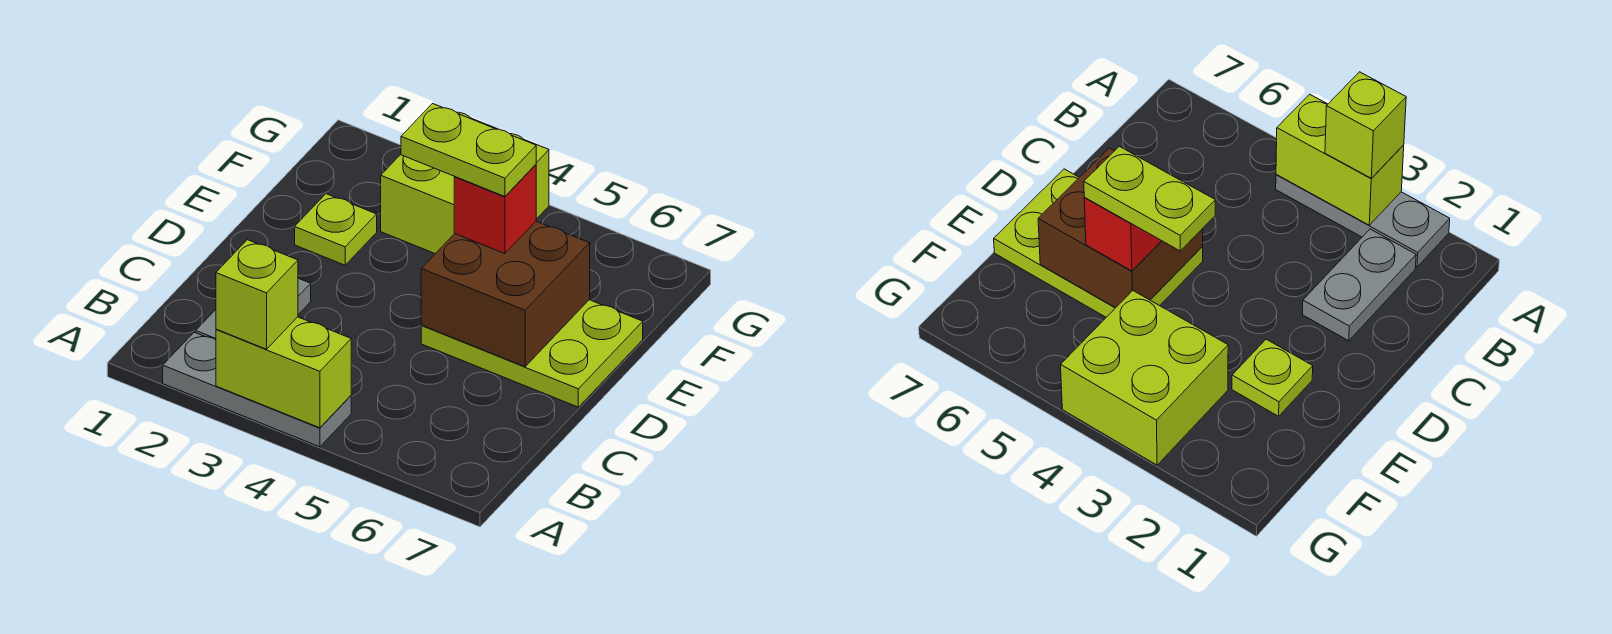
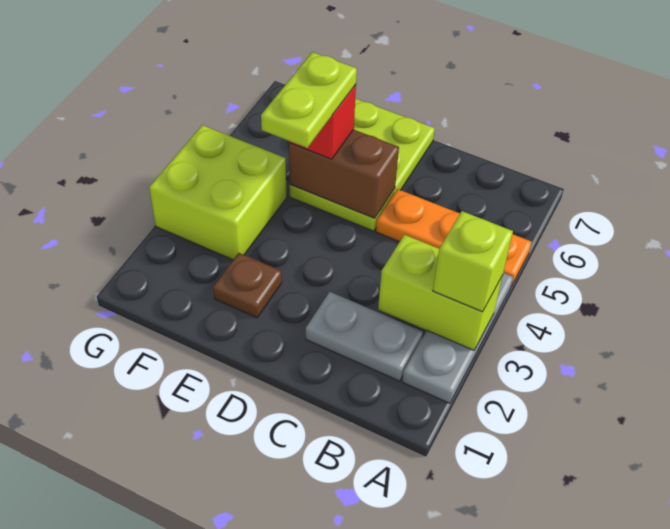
lime brick A3:A4 level 2 -> lime brick A3:B3 level 2
none -> orange plate A5:C5 level 1
brown brick D5:E6 level 2 -> brown brick D5:E5 level 2
lime plate E2 level 1 -> brown plate E2 level 1

